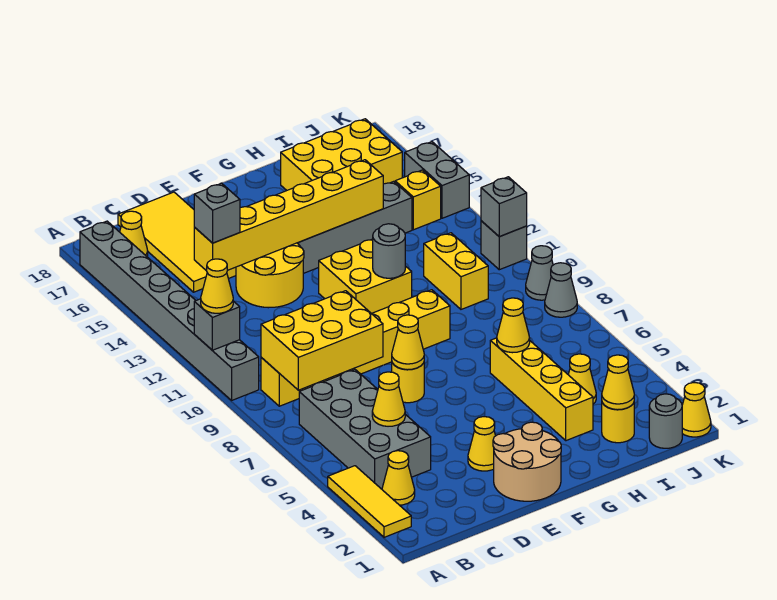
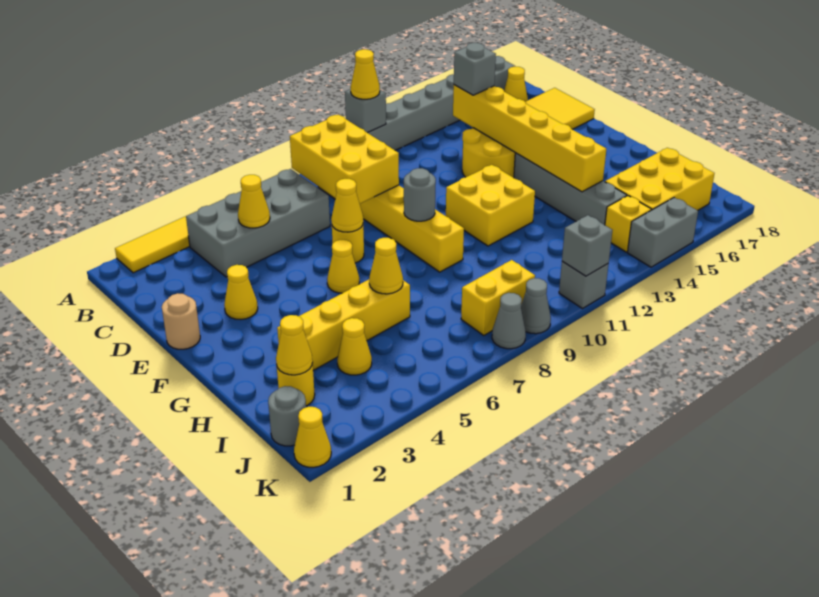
yellow cone B3 level 1 -> yellow cone F6 level 1
tan round brick E1:F2 level 1 -> tan round brick E1 level 1
grey round brick G11 level 2 -> grey round brick F9 level 2
yellow brick H16:J17 level 1 -> yellow brick I15:J17 level 1
yellow brick I10:I11 level 1 -> yellow brick J8:J9 level 1

